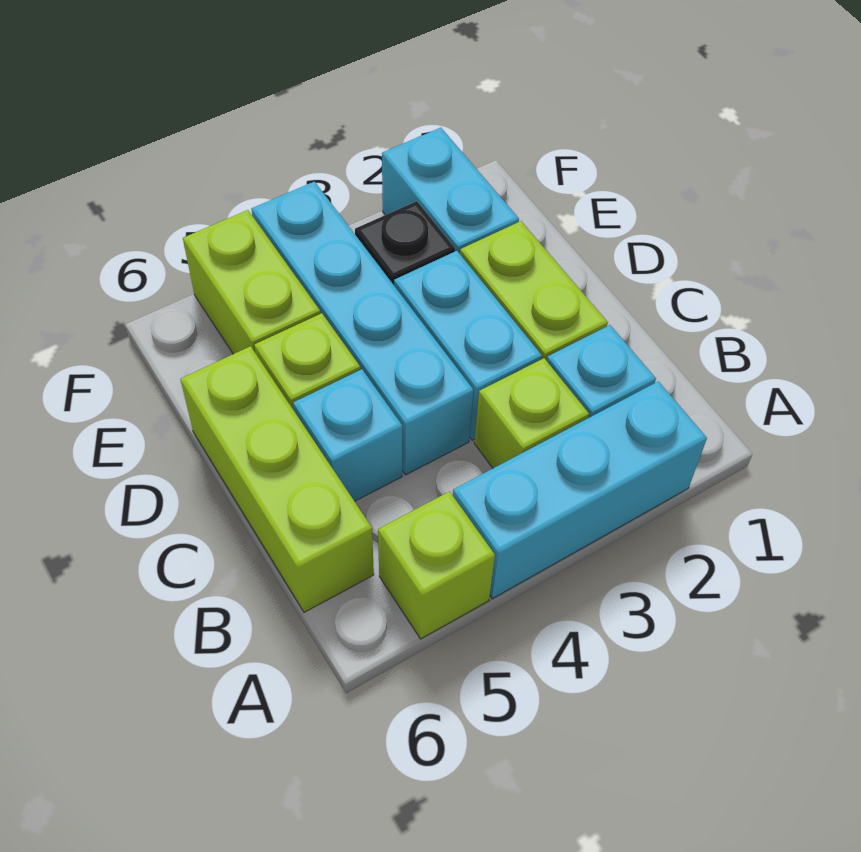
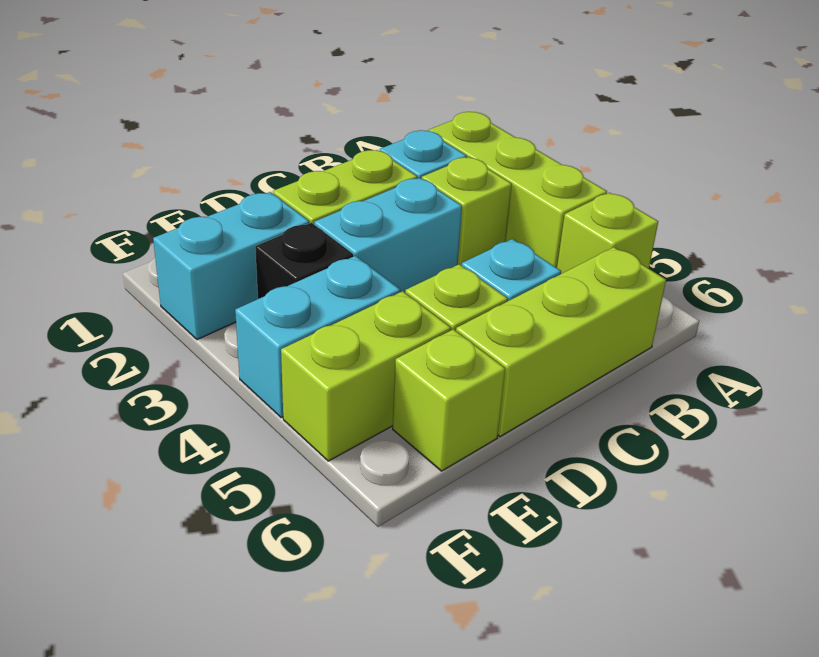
cyan brick A2:A4 level 1 -> lime brick A2:A4 level 1
cyan brick C4:F4 level 1 -> cyan brick E4:F4 level 1
none -> lime brick E6 level 1

